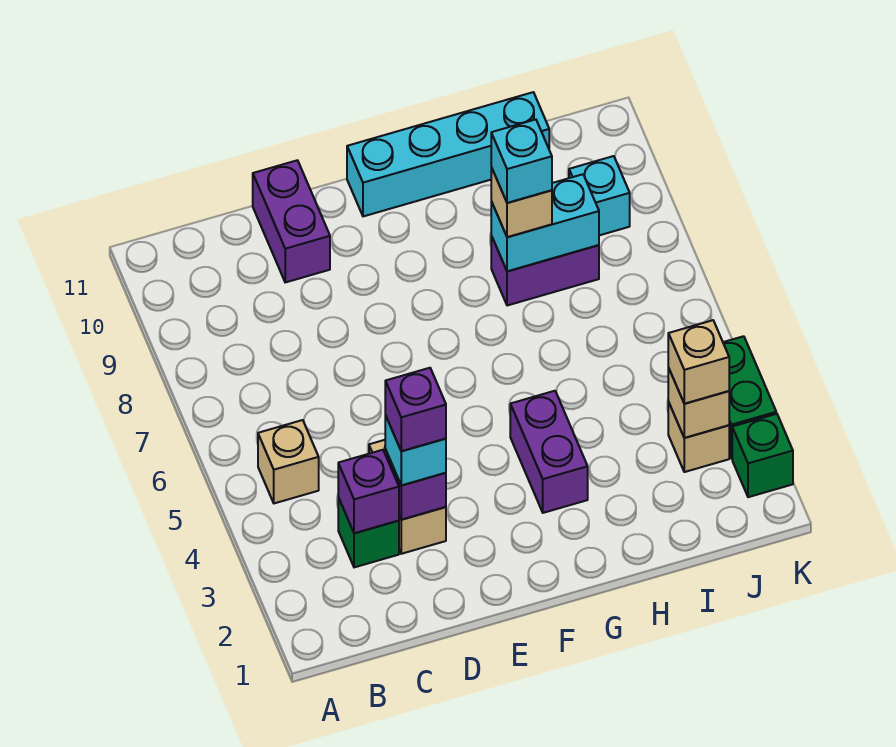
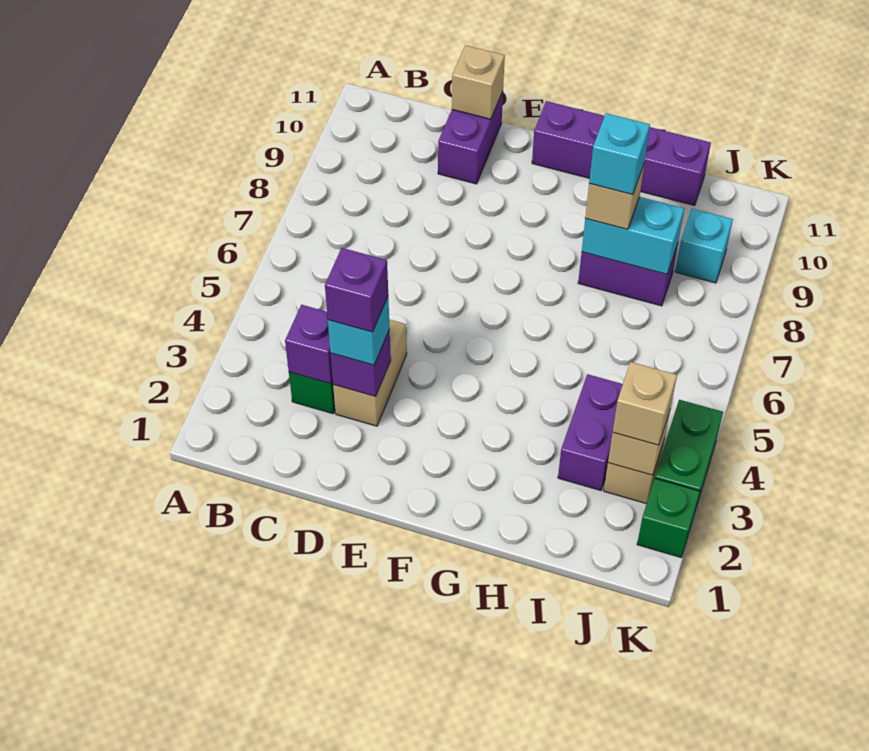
tan brick B5 level 1 -> tan brick D11 level 2
cyan brick F11:I11 level 1 -> purple brick F11:I11 level 1
purple brick G3:G4 level 1 -> purple brick I3:I4 level 1

